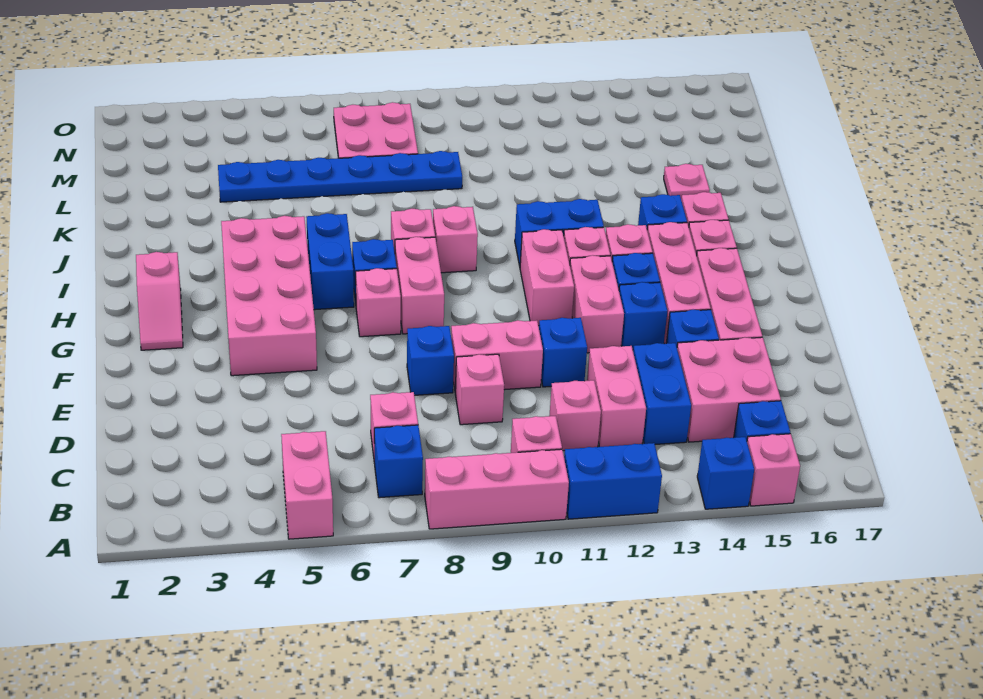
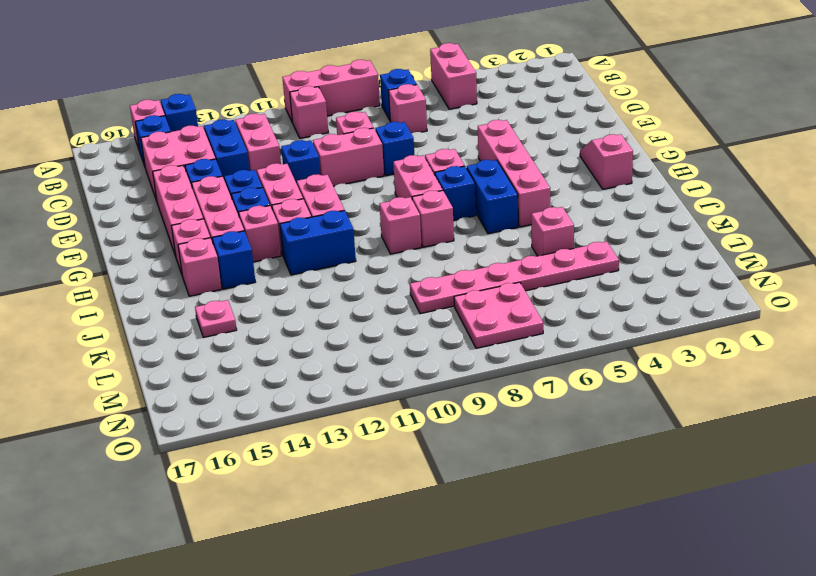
blue brick A11:A12 level 1 -> none
pink brick C11 level 1 -> pink brick K5 level 1
pink brick F4:I5 level 1 -> pink brick F5:I5 level 1
blue plate L4:L9 level 1 -> pink plate L4:L9 level 1

